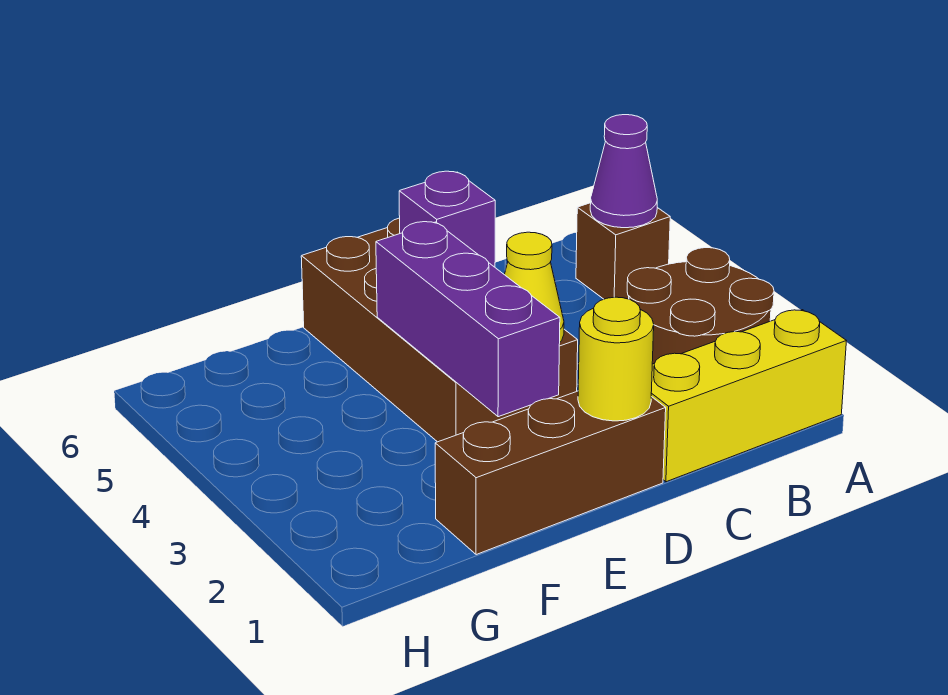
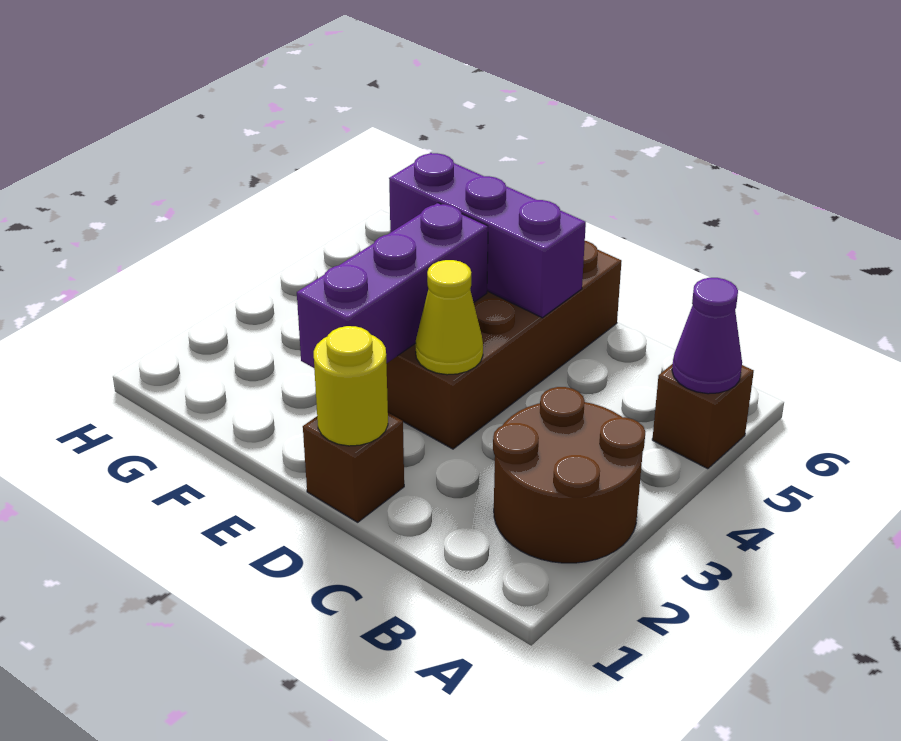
yellow brick A1:C1 level 1 -> none
brown brick D1:F1 level 1 -> brown brick D1 level 1
purple brick D5 level 2 -> purple brick D5:F5 level 2

